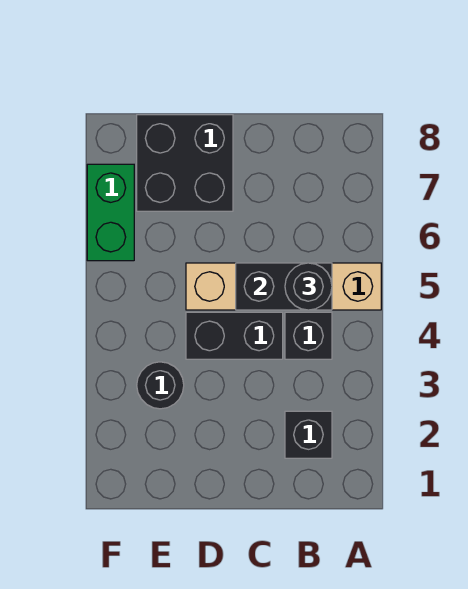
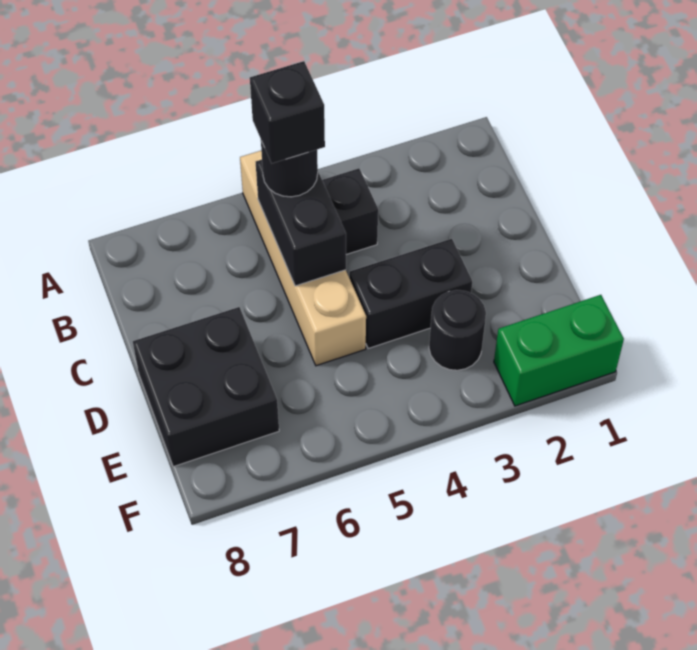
black brick B2 level 1 -> black brick B5 level 4
black brick C4:D4 level 1 -> black brick D3:D4 level 1
green brick F6:F7 level 1 -> green brick F1:F2 level 1

